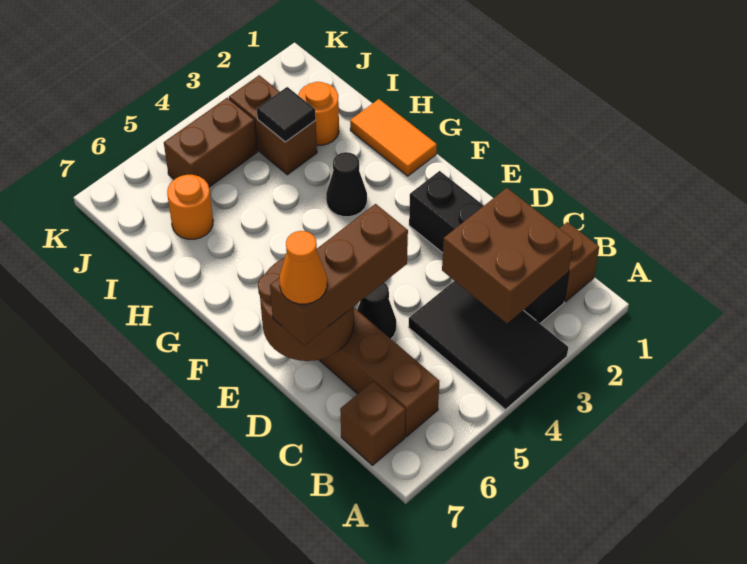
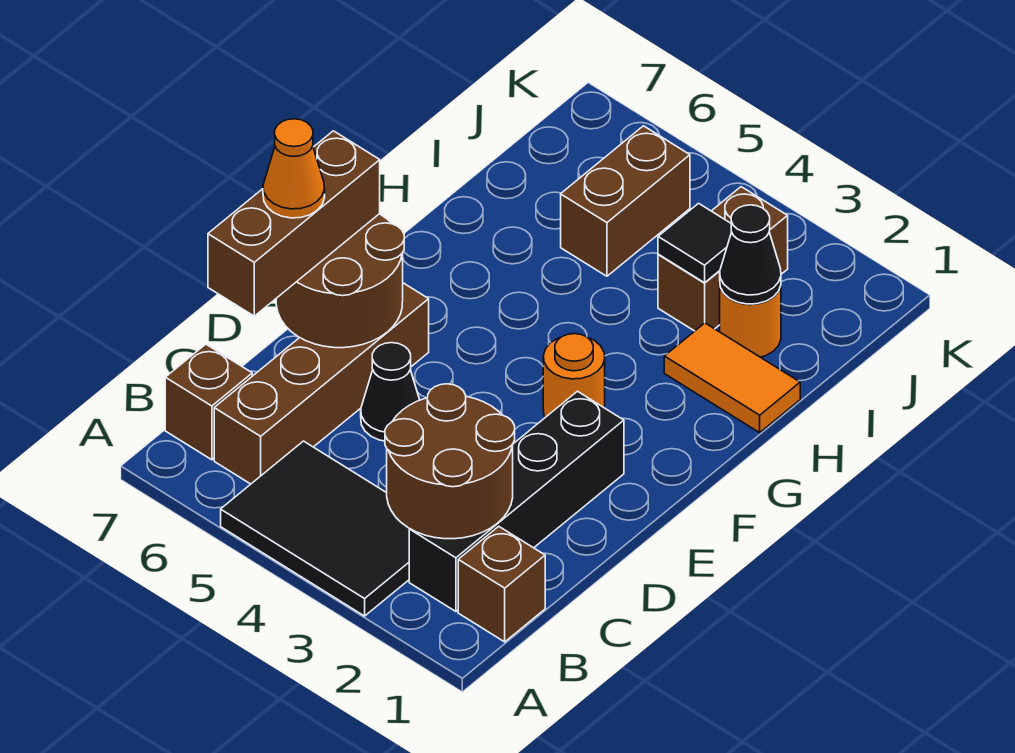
black tile A3:C4 level 1 -> black tile A3:B5 level 1
brown brick B2:C3 level 2 -> brown round brick B2:C3 level 2
brown brick D5:D7 level 3 -> brown brick C7:E7 level 3
orange tile G1:H1 level 1 -> orange tile H1:H2 level 1
black cone G3 level 1 -> black cone I2 level 2
orange round brick I6 level 1 -> orange round brick F3 level 1
brown brick J4:J5 level 1 -> brown brick I5:J5 level 1

